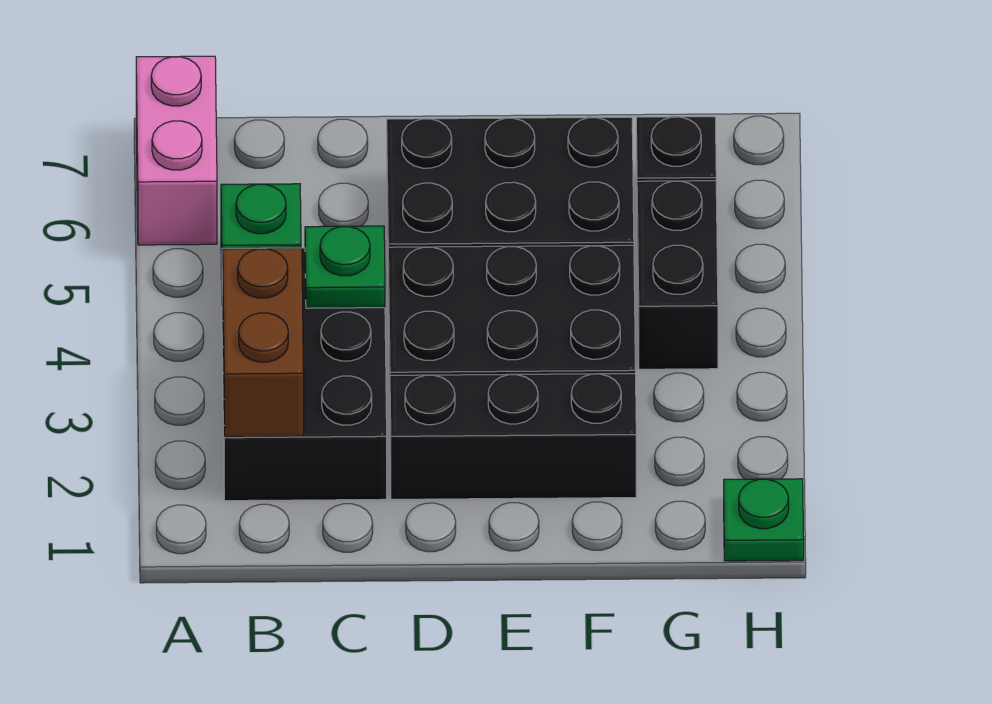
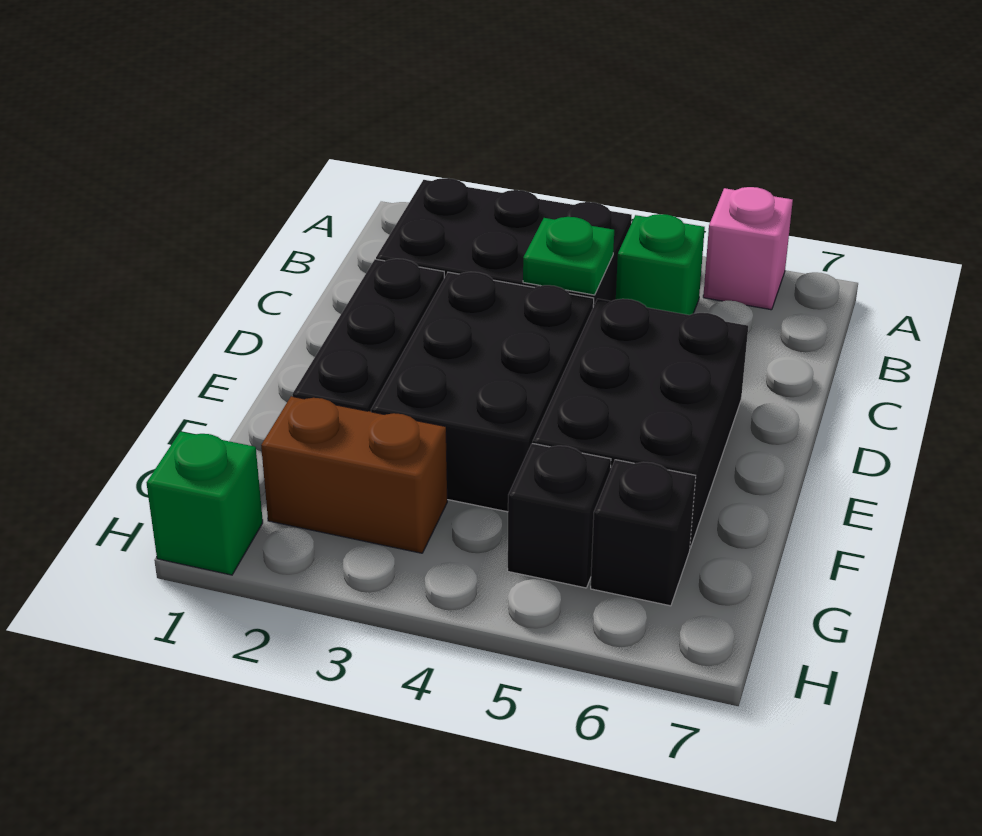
pink brick A6:A7 level 1 -> pink brick A6 level 1
brown brick B2:B3 level 2 -> brown brick G2:G3 level 1
black brick G4:G5 level 1 -> black brick G5 level 1
green plate H1 level 1 -> green brick H1 level 1

